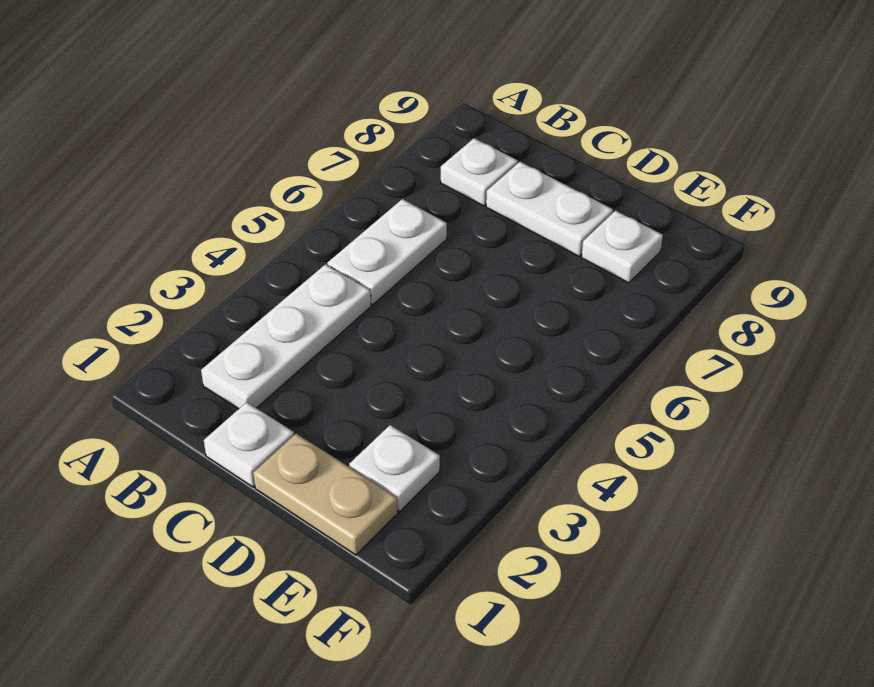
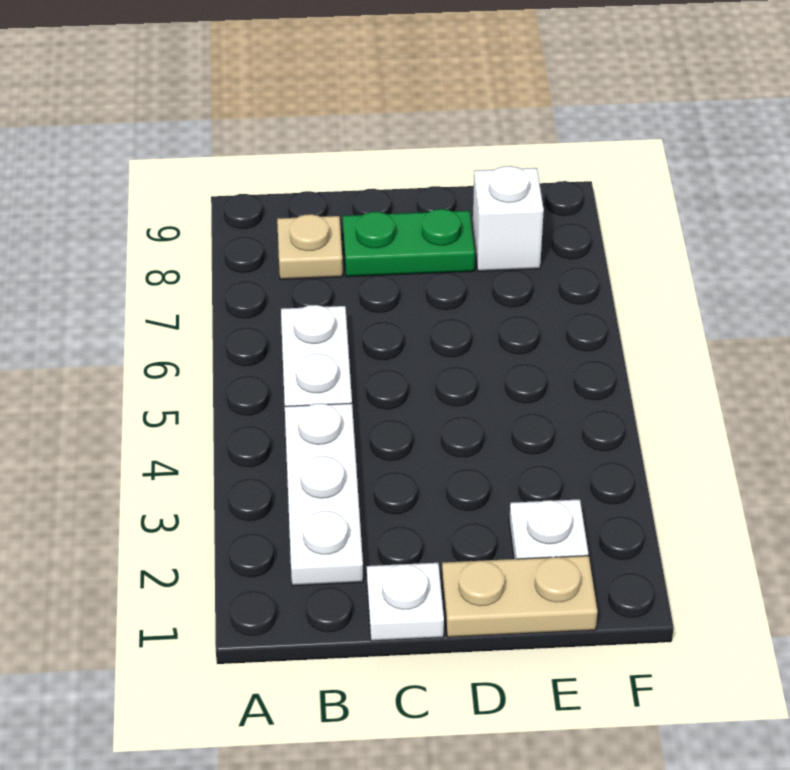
white plate B8 level 1 -> tan plate B8 level 1
white plate C8:D8 level 1 -> green plate C8:D8 level 1
white plate E8 level 1 -> white brick E8 level 1

